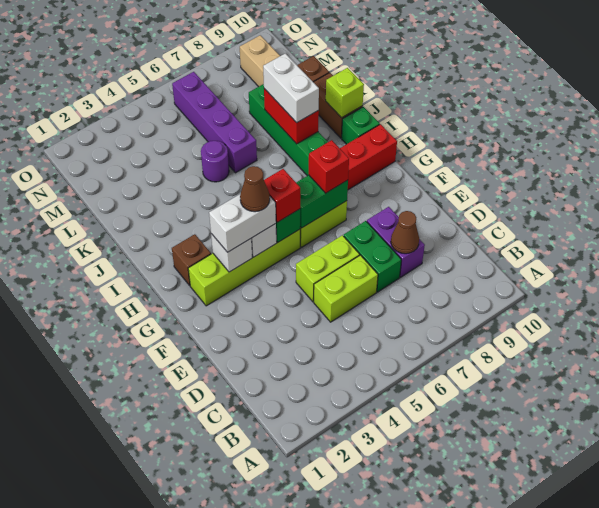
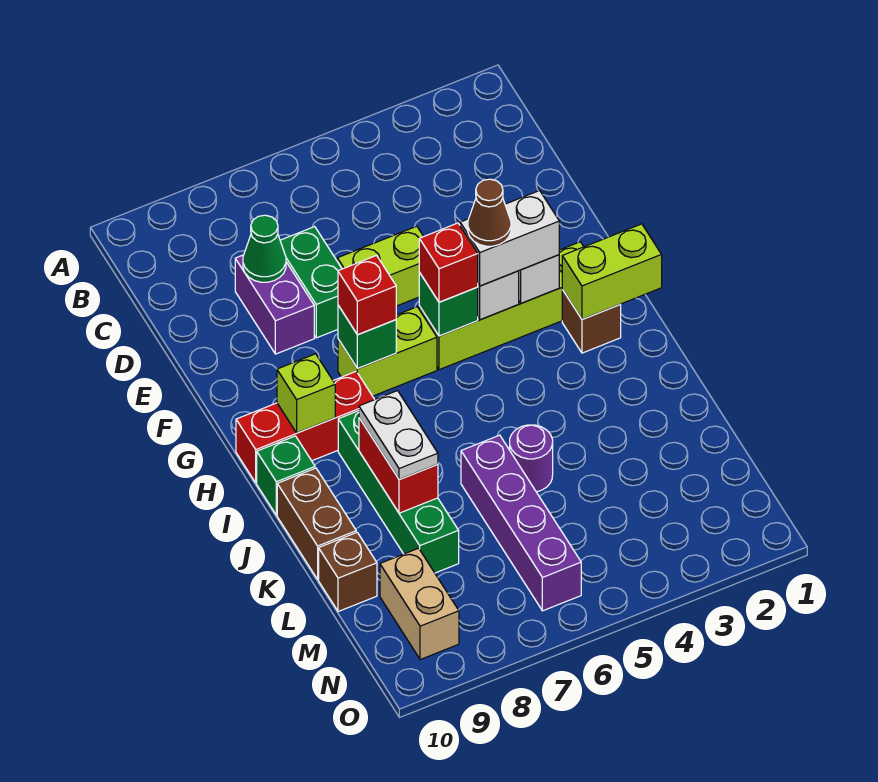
lime brick D5:D6 level 1 -> lime brick H1:H2 level 2
brown cone D8 level 2 -> green cone D8 level 2
green brick G6:G7 level 2 -> green brick G7 level 2
white brick J8:K8 level 3 -> white plate J8:K8 level 3
lime brick J10 level 2 -> lime brick H9 level 2

